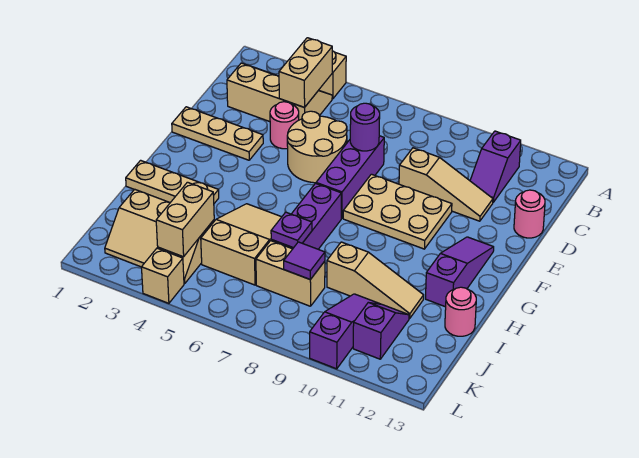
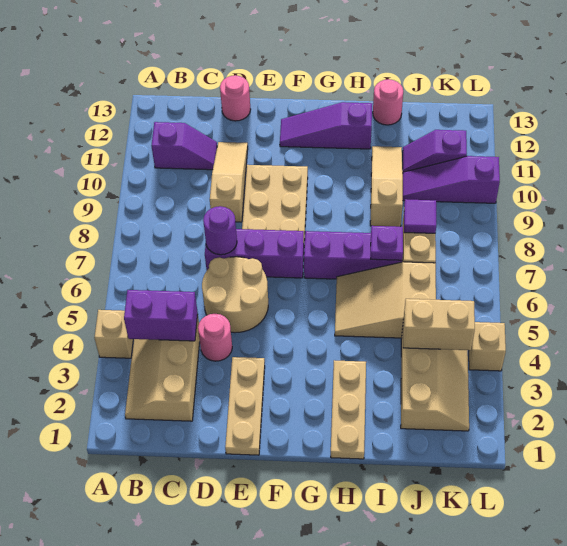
tan brick B4:C4 level 2 -> purple brick B4:C4 level 2

